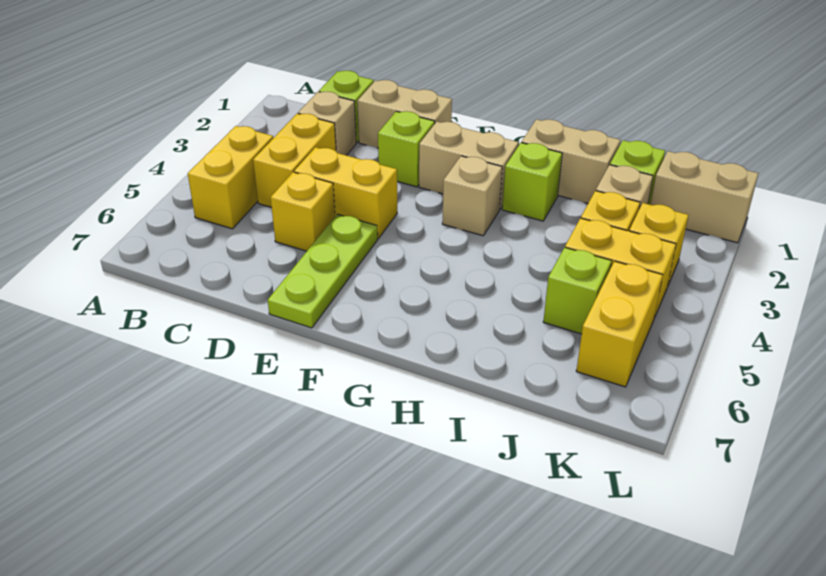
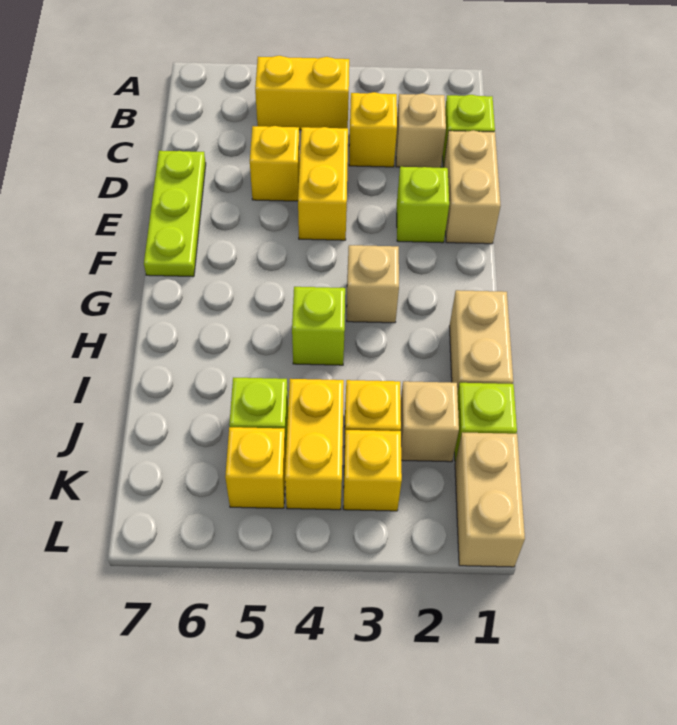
yellow brick C3:C4 level 1 -> yellow brick C3 level 1
lime plate E5:E7 level 1 -> lime plate D7:F7 level 1
tan brick F2:G2 level 1 -> none
lime brick H2 level 1 -> lime brick H4 level 1
yellow brick K5:K6 level 1 -> yellow brick K5 level 1

